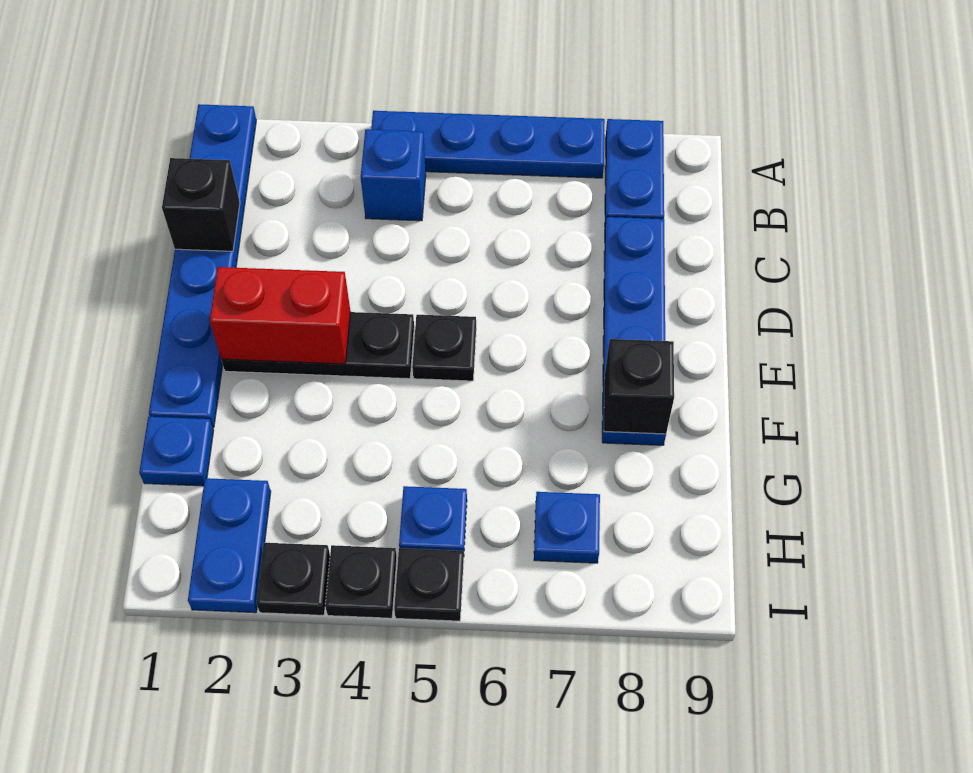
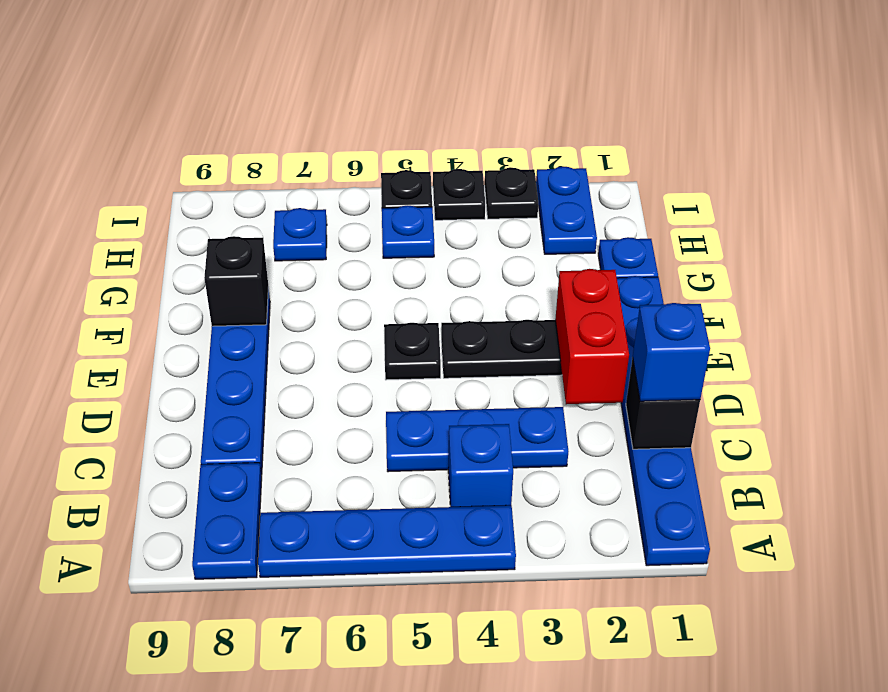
none -> blue brick C1 level 3
none -> blue plate C3:C5 level 1
red brick E2:E3 level 2 -> red brick D2:E2 level 2

